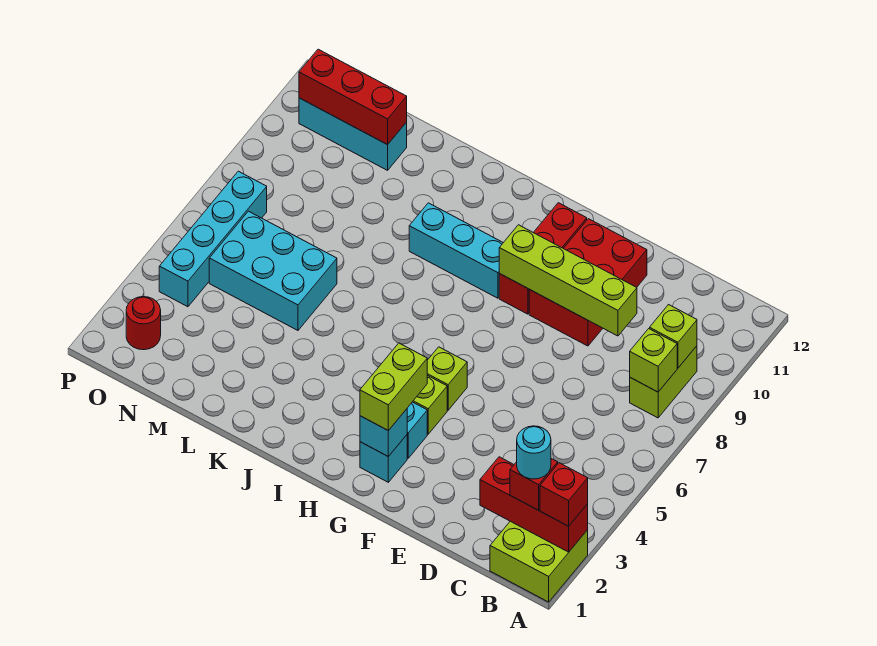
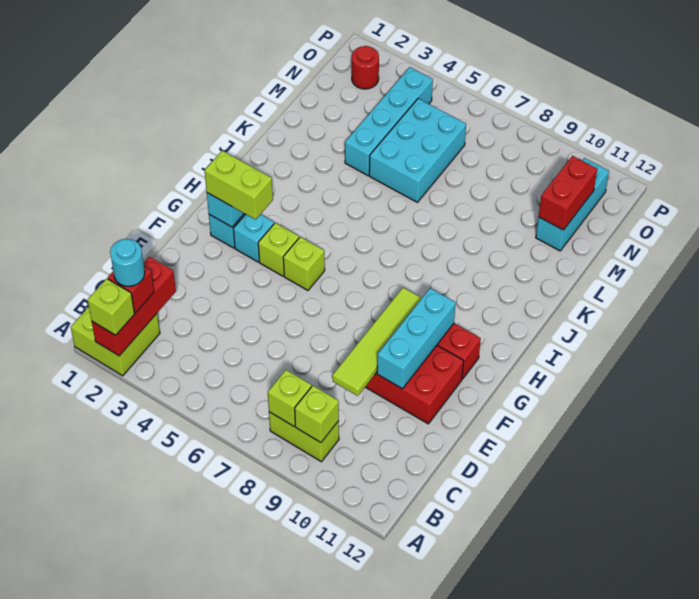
red brick A2 level 3 -> lime brick A2 level 3
lime brick D9:G9 level 2 -> lime tile D9:G9 level 2
cyan brick H9:J9 level 1 -> cyan brick E10:G10 level 2
red brick M11:O11 level 2 -> red brick M11:N11 level 2
cyan brick O4:O7 level 1 -> cyan brick L4:O4 level 1

